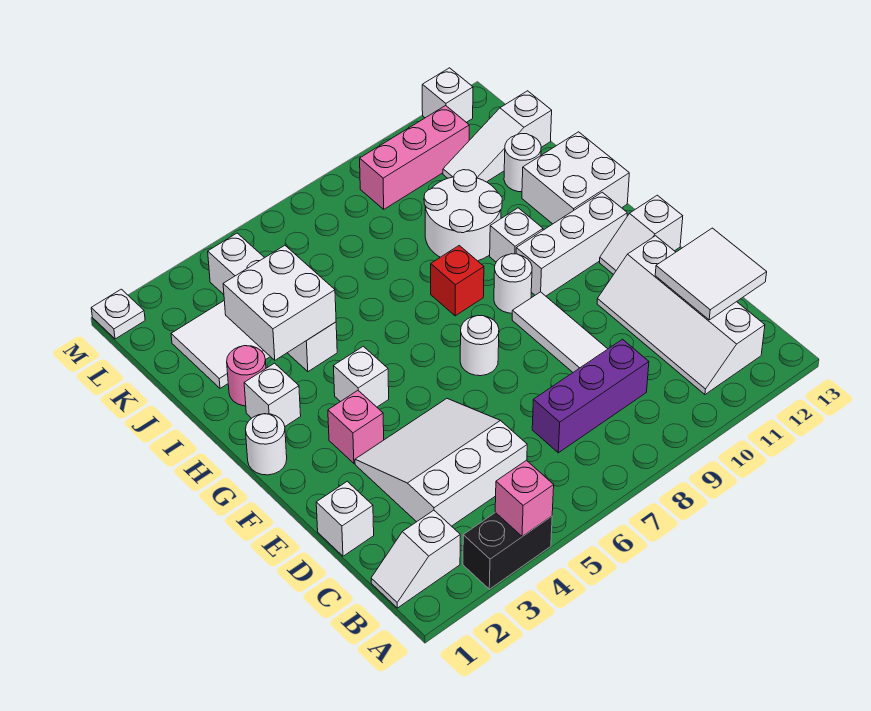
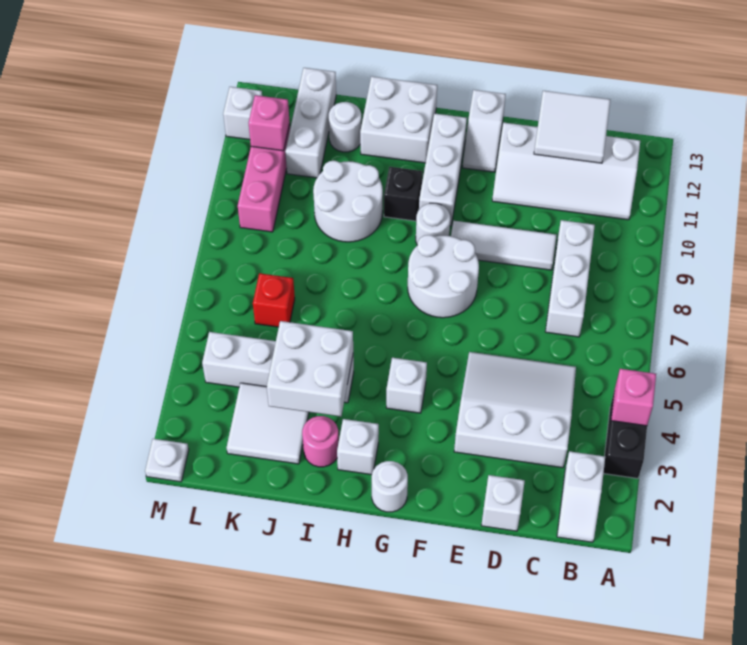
white slope C3:E5 level 1 top C -> white slope C3:E5 level 1 top 3
purple brick C7:C9 level 1 -> white brick C7:C9 level 1
pink brick F3 level 1 -> pink brick L11 level 2
white round brick F7 level 1 -> white round brick F7:G8 level 1
red brick H8 level 1 -> red brick K6 level 1
white brick H10 level 1 -> black brick H10 level 1
white slope K11:K13 level 1 top 13 -> white brick K11:K13 level 1

